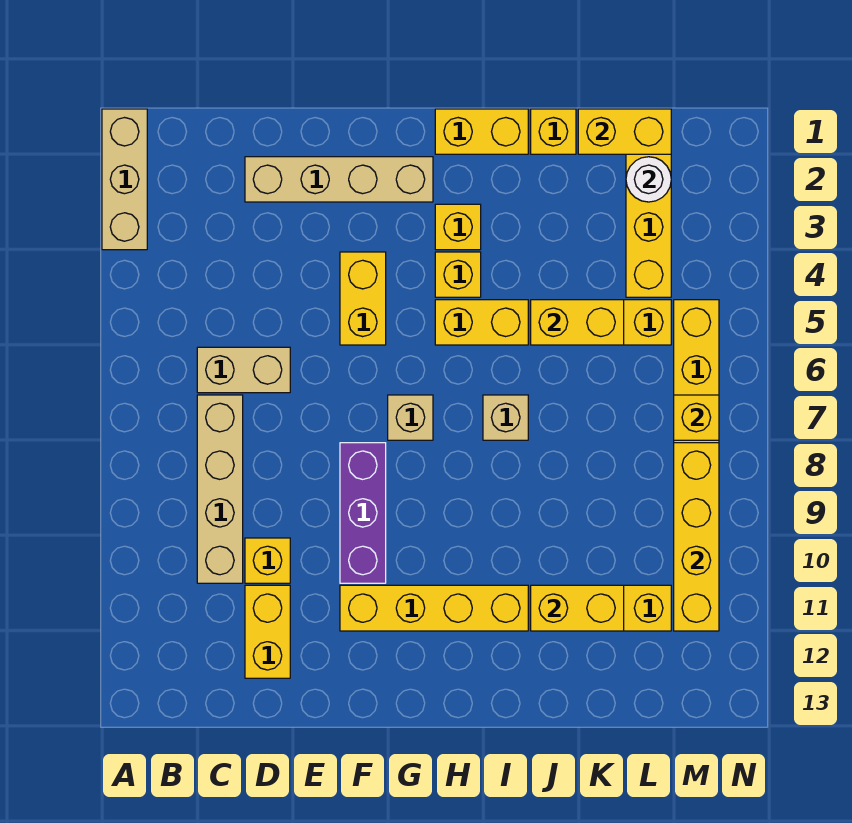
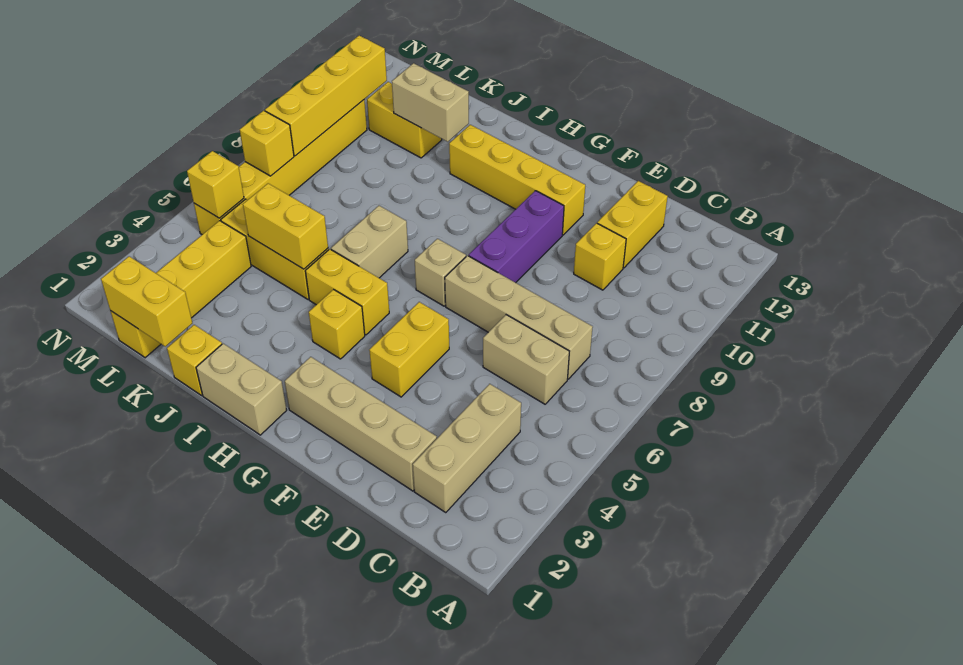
tan brick A1:A3 level 1 -> tan brick C2:C4 level 1
tan brick C7:C10 level 1 -> tan brick C7:F7 level 1
yellow brick H1:I1 level 1 -> tan brick H1:I1 level 1
yellow brick H3 level 1 -> yellow brick M5 level 2
tan brick I7 level 1 -> tan brick I6:I7 level 1
yellow brick J11:K11 level 2 -> tan brick J11:K11 level 2
white round brick L2 level 2 -> none

